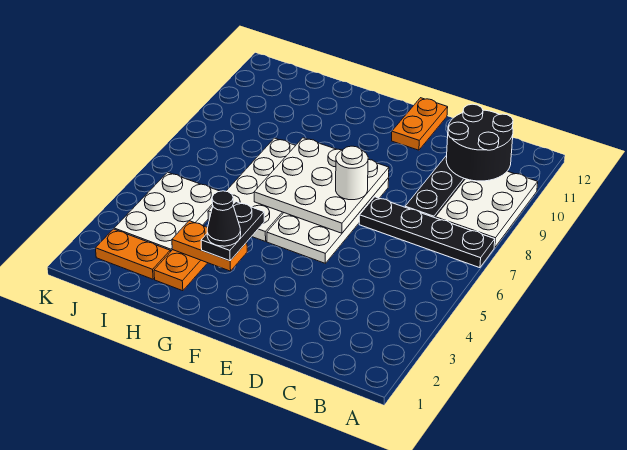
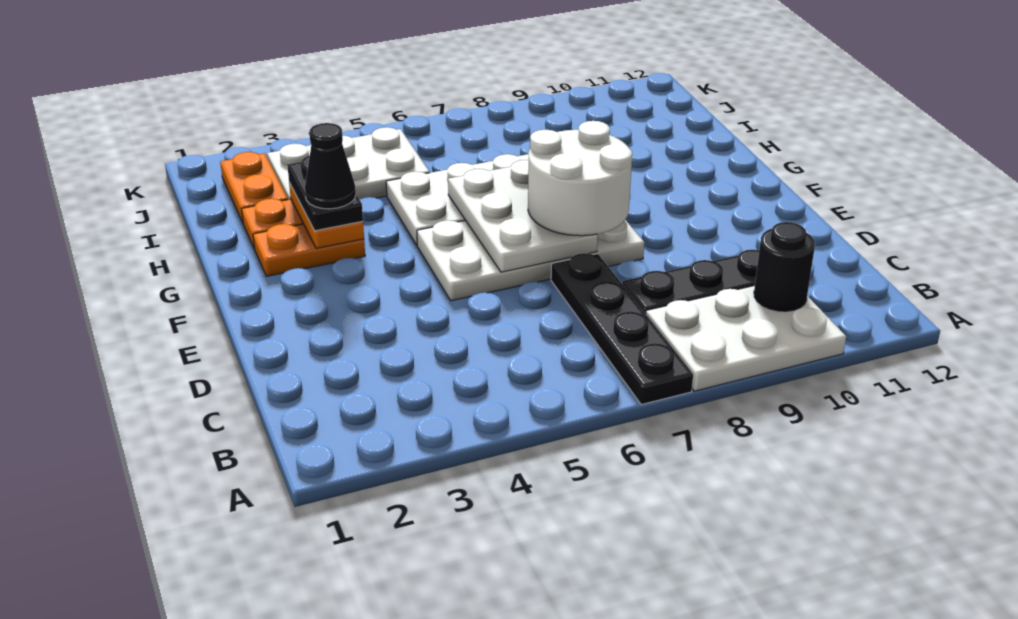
black round brick B10:C11 level 2 -> black round brick B10 level 2
white plate E6:G8 level 2 -> white plate E6:G7 level 2
white round brick E7 level 3 -> white round brick E7:F8 level 3
orange plate E11:E12 level 1 -> orange plate G2:G3 level 1
black plate G3:G4 level 3 -> black plate G3:H3 level 3

